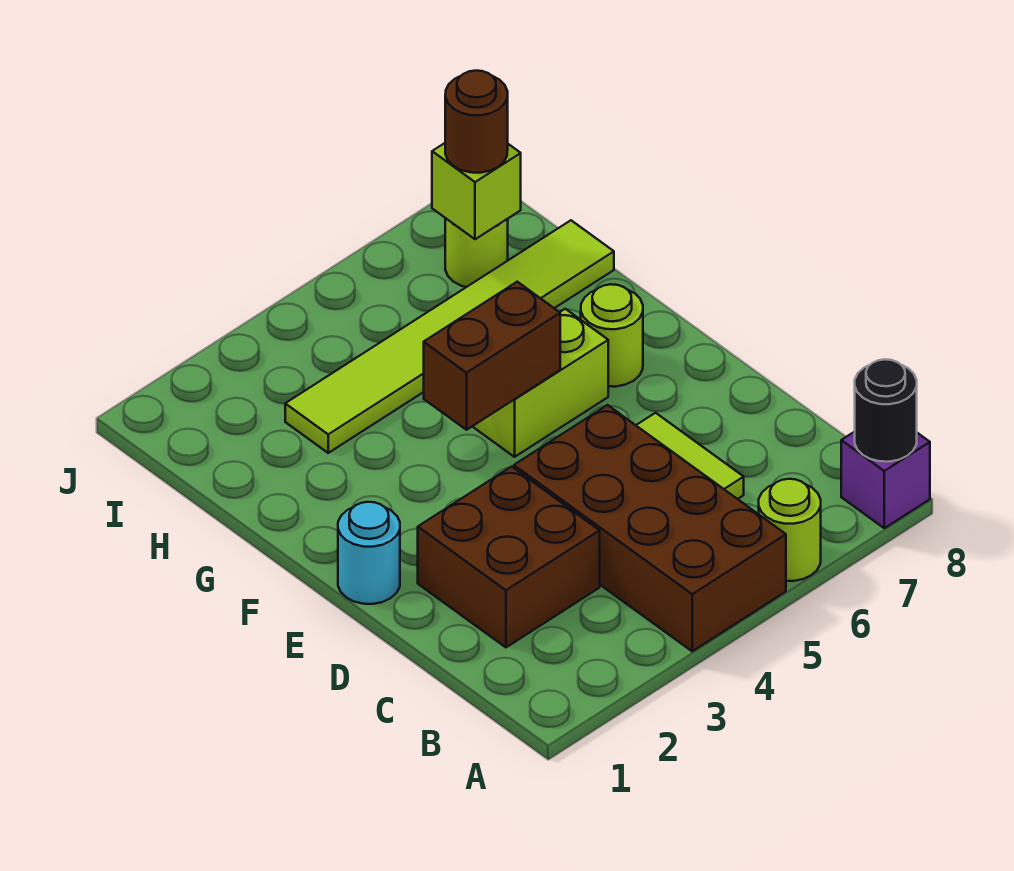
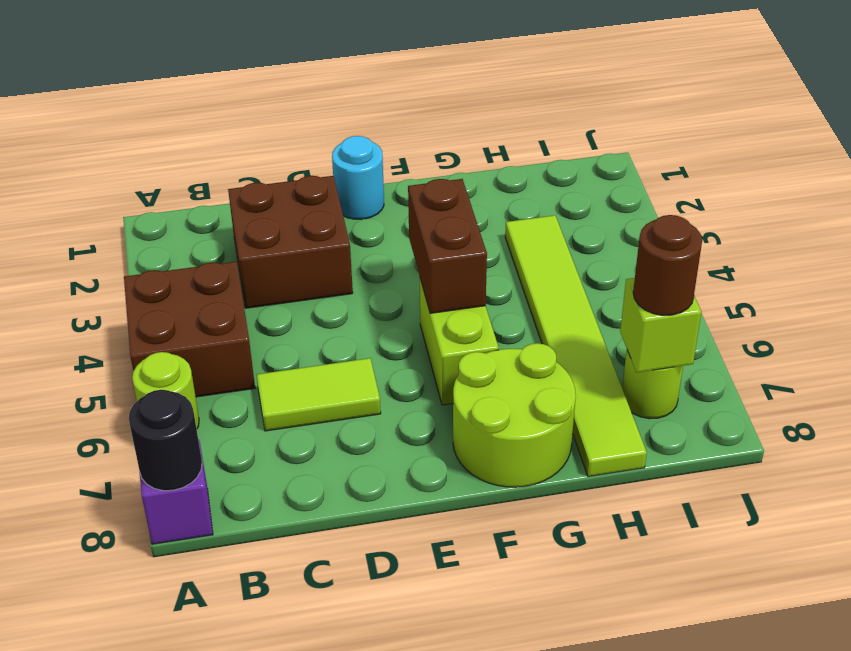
brown brick A4:D5 level 1 -> brown brick A4:B5 level 1
lime round brick F7 level 1 -> lime round brick F7:G8 level 1

